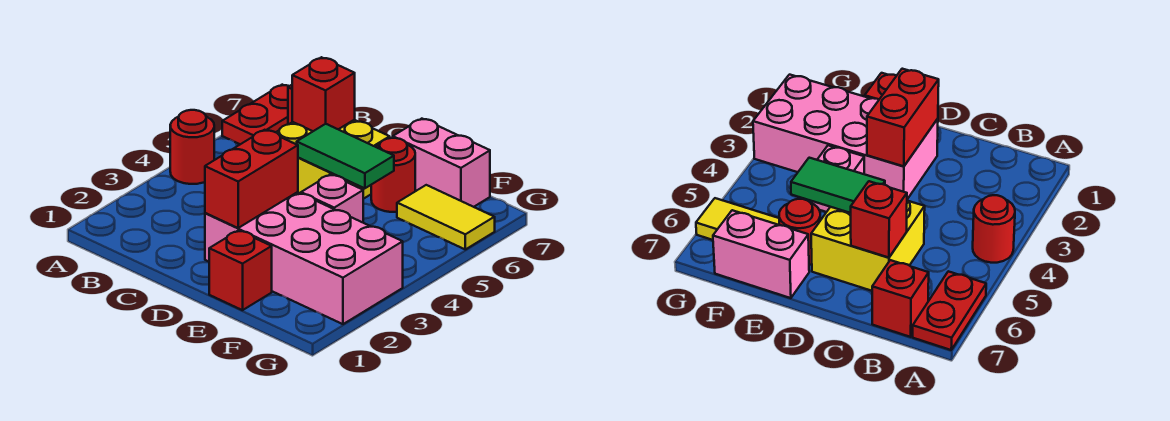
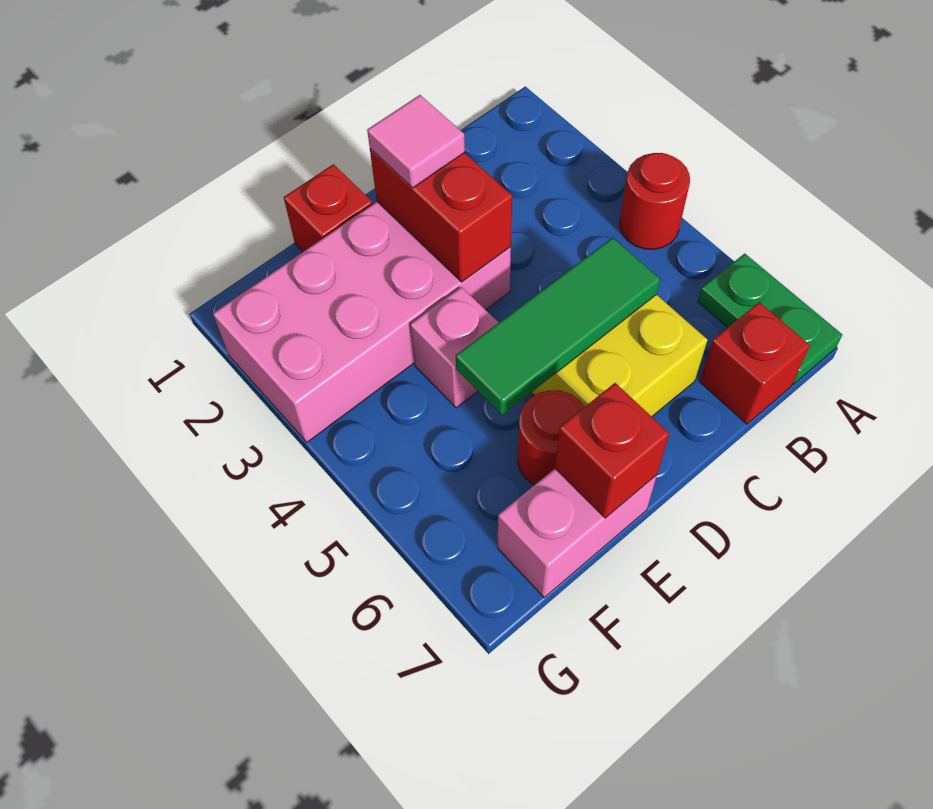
red plate A6:A7 level 1 -> green plate A6:A7 level 1
red brick C6 level 2 -> red brick E7 level 2
none -> pink tile D2 level 3
green tile D5:E5 level 2 -> green tile C5:E5 level 2
yellow tile F6:G6 level 1 -> none

